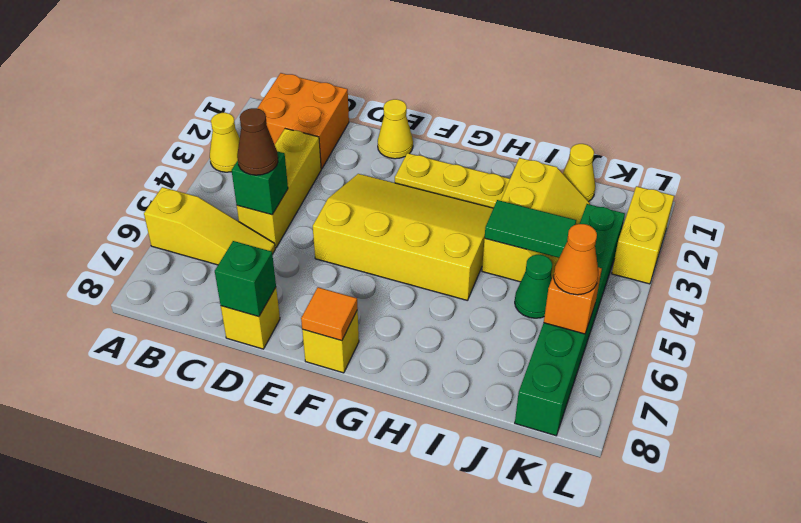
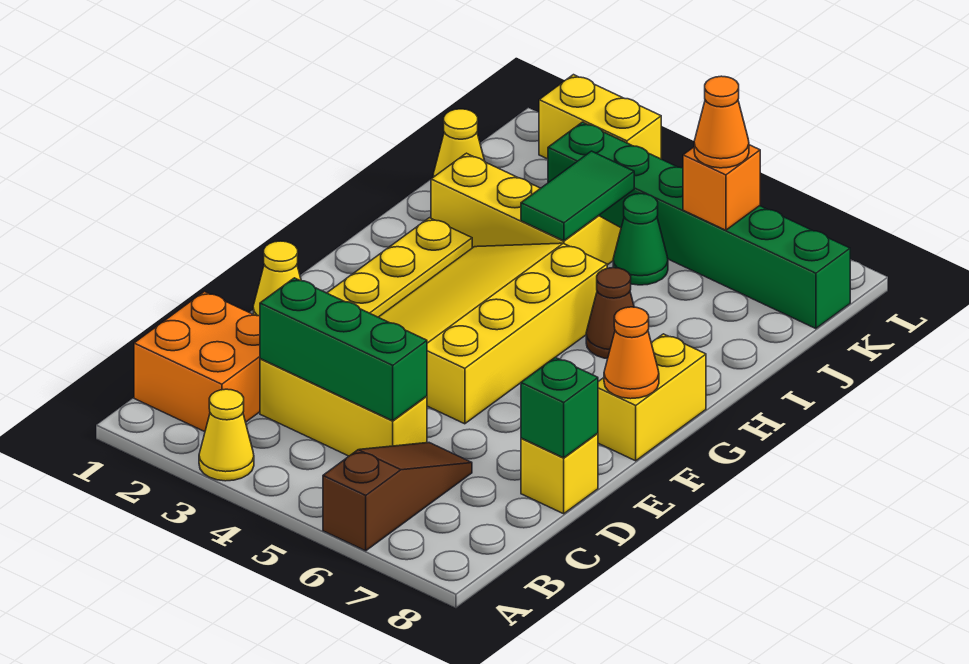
yellow slope A6:C6 level 1 top A -> brown slope A6:C6 level 1 top A
green brick C5 level 2 -> green brick C3:C5 level 2
brown cone C5 level 3 -> brown cone H6 level 1
yellow brick F8 level 1 -> yellow brick F8:G8 level 1
orange tile F8 level 2 -> orange cone F8 level 2

